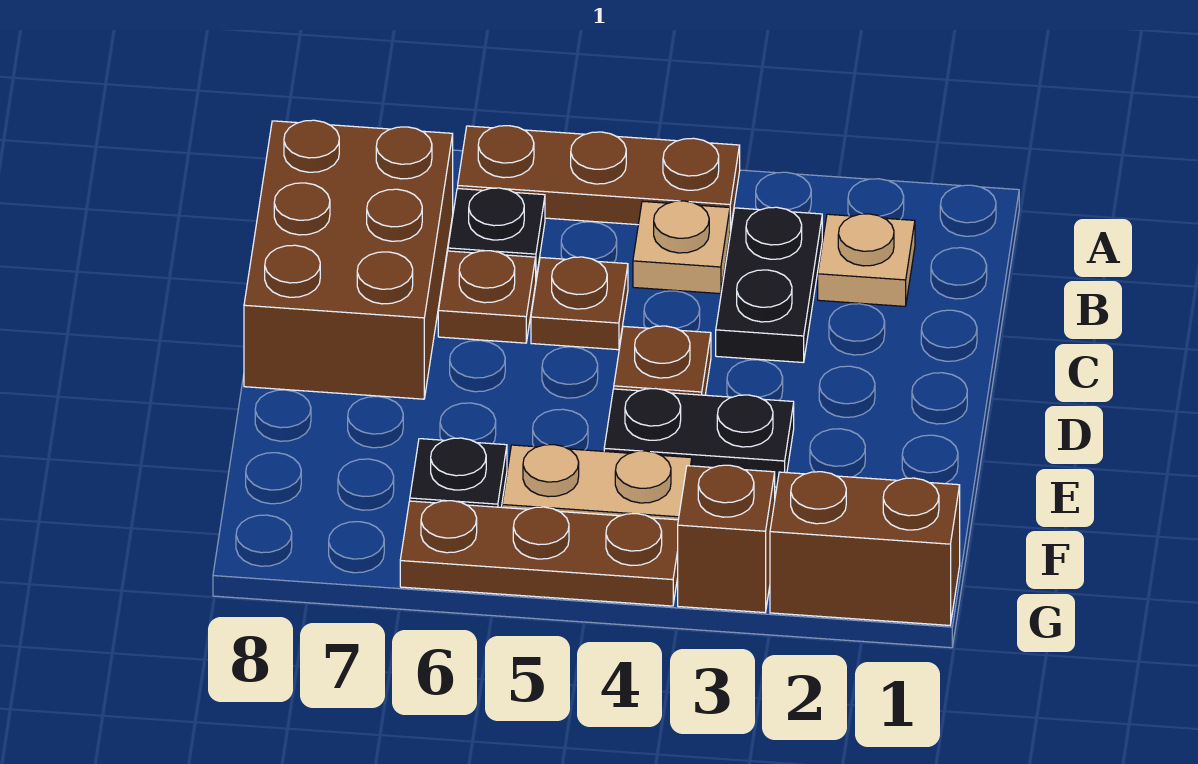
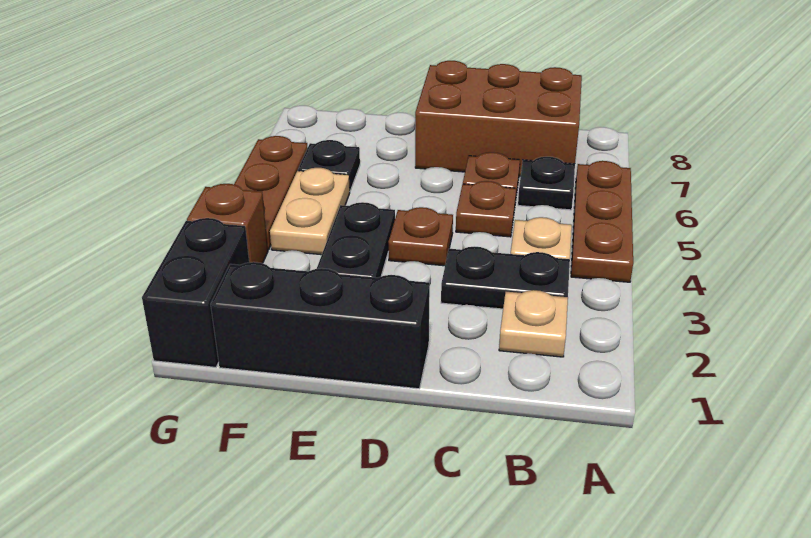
none -> black brick D1:F1 level 1
brown brick G1:G2 level 1 -> black brick G1:G2 level 1

